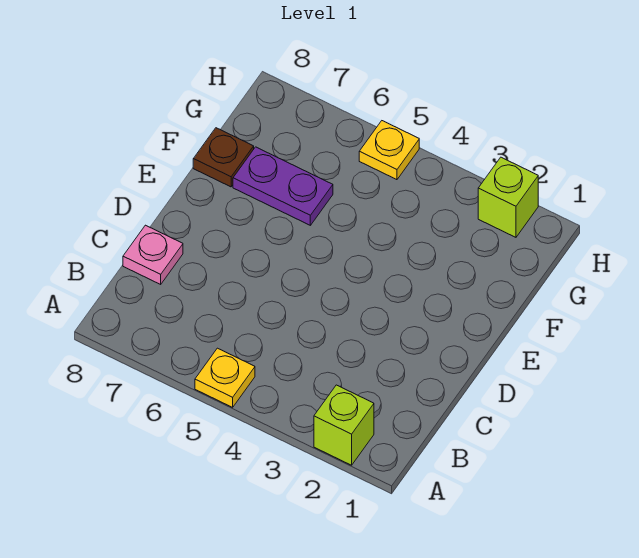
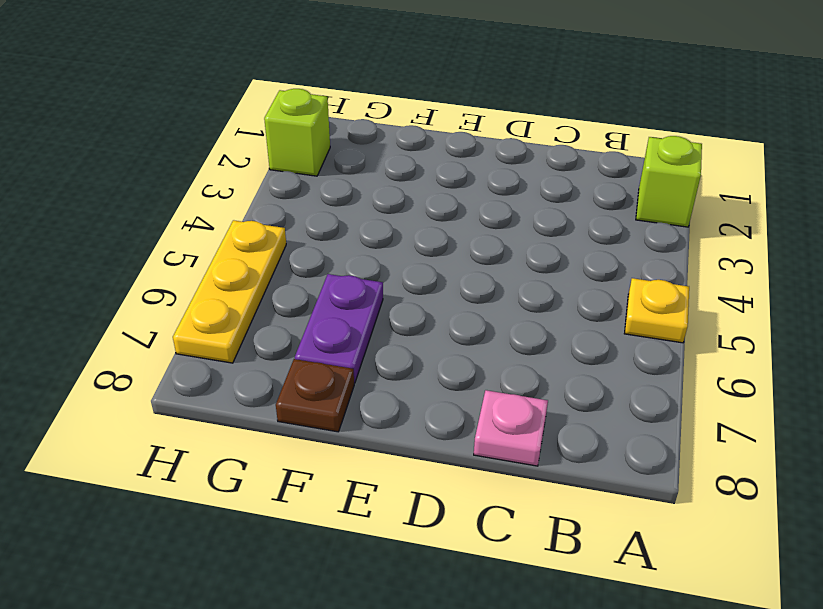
yellow plate H5 level 1 -> yellow plate H5:H7 level 1

